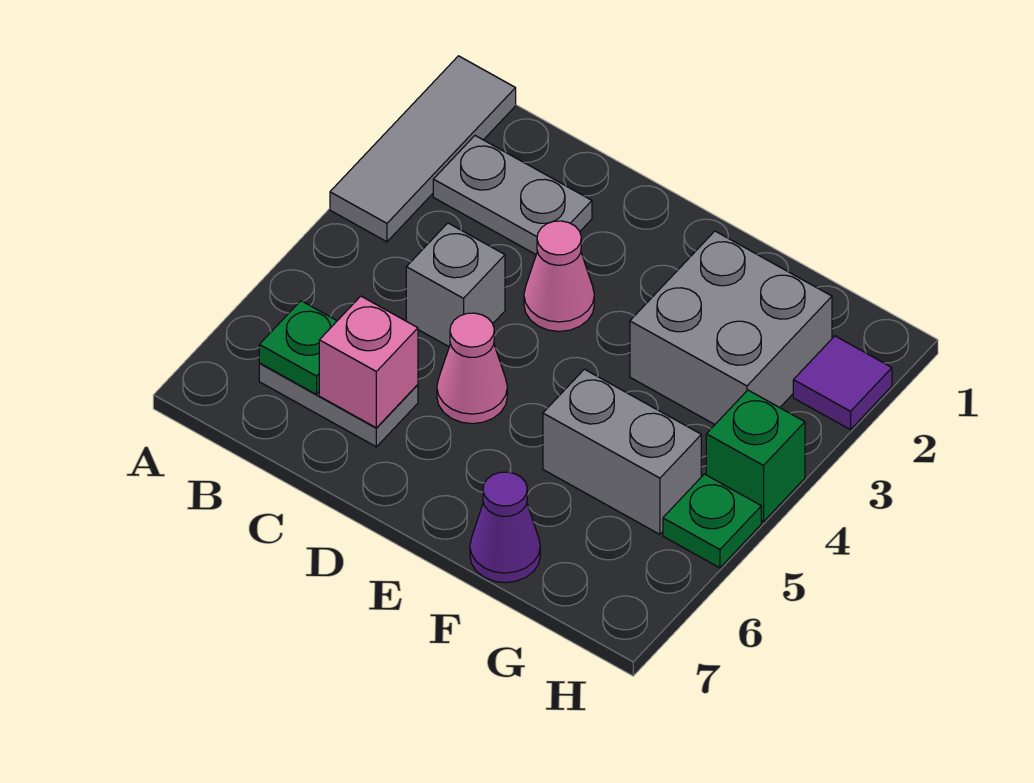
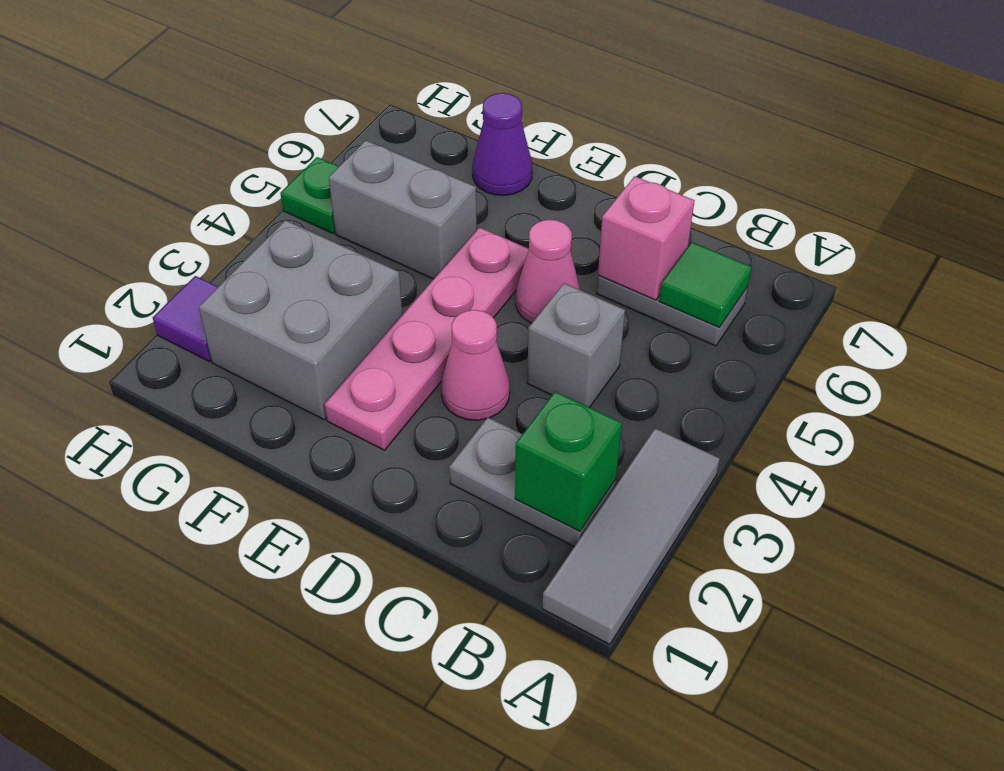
green plate B6 level 2 -> green tile B6 level 2
none -> pink plate E2:E5 level 1
green brick H4 level 1 -> green brick B2 level 2

